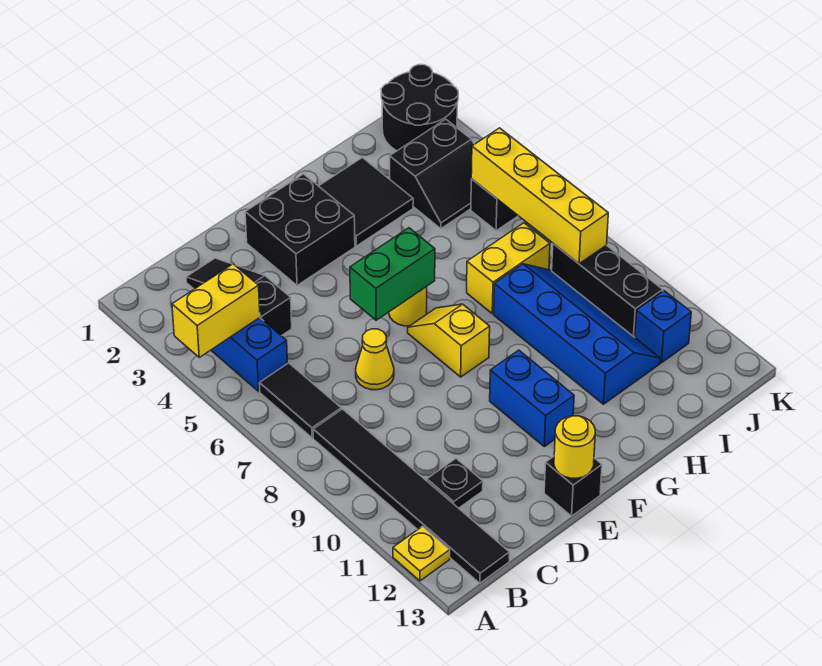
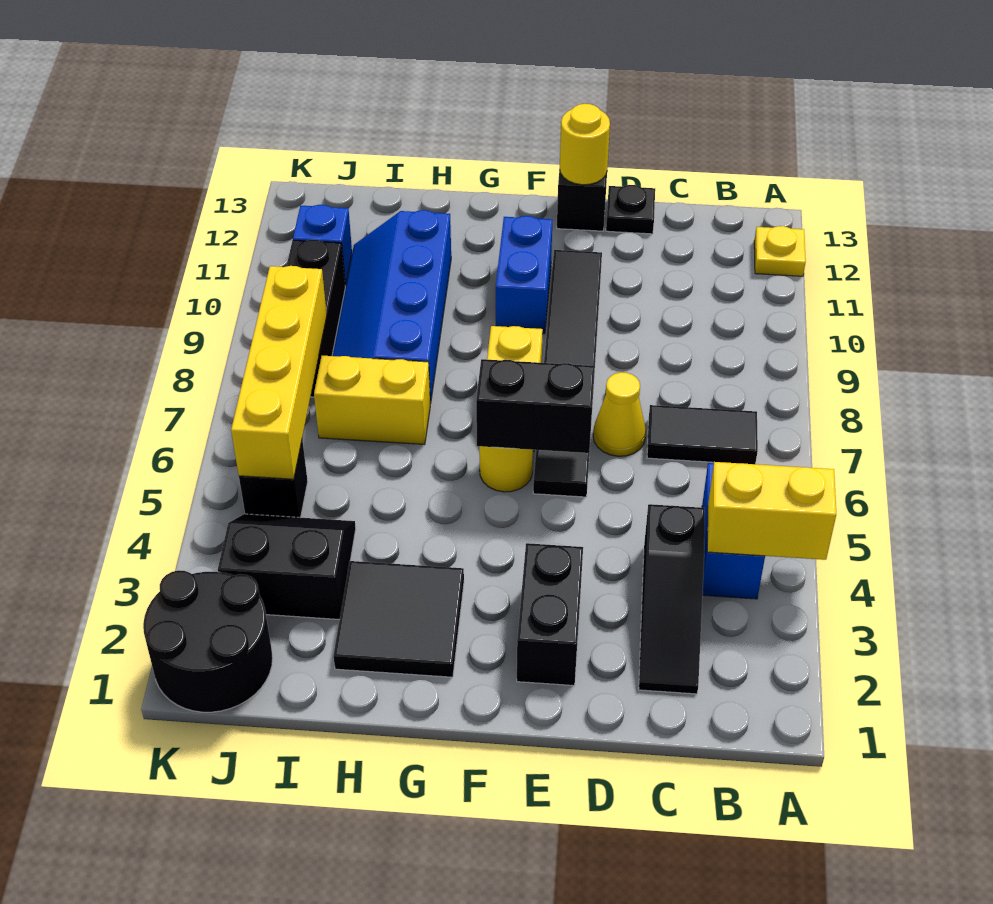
black tile B6:B7 level 1 -> black tile B7:C7 level 1
black tile B8:B13 level 1 -> black tile E6:E11 level 1
black plate C11 level 1 -> black plate D13 level 1
black brick E2:F3 level 1 -> black brick E2:E3 level 1
green brick E6:F6 level 2 -> black brick E6:F6 level 2

